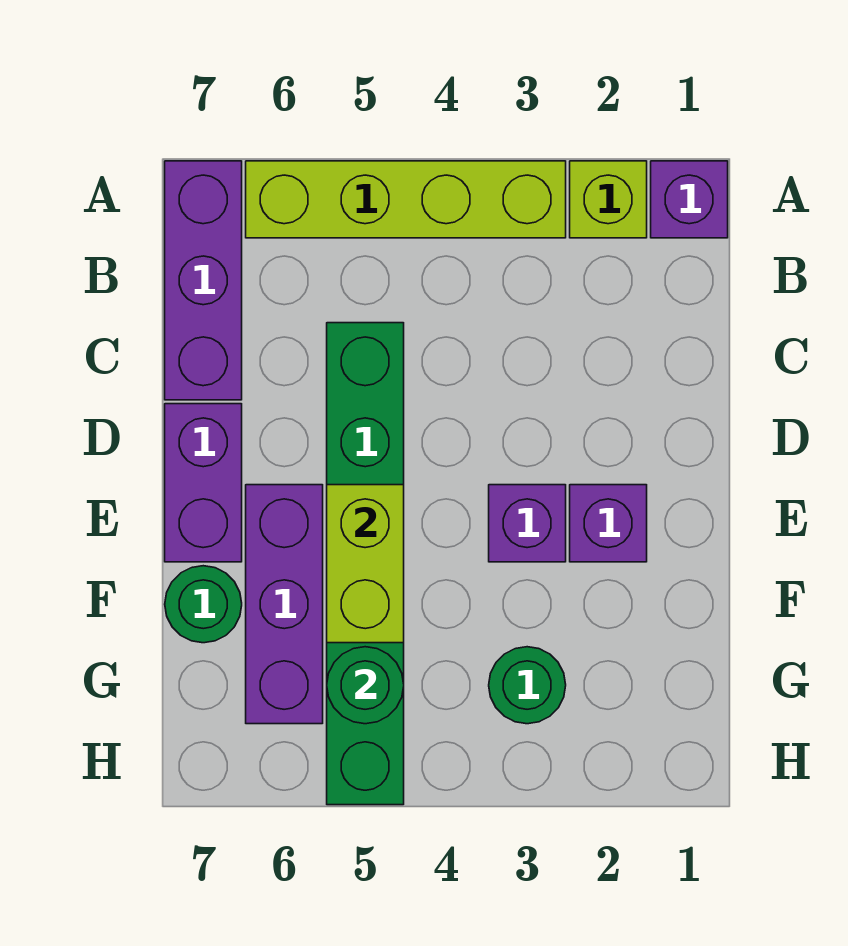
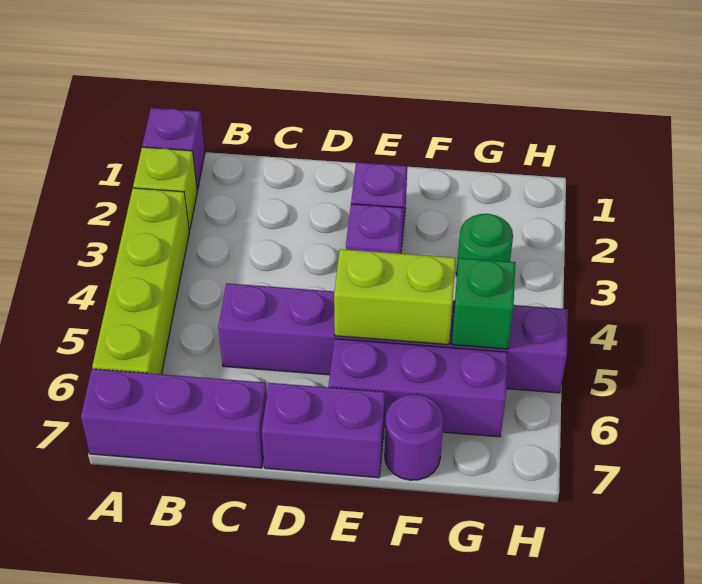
green brick C5:H5 level 1 -> purple brick C5:H5 level 1
green round brick F7 level 1 -> purple round brick F7 level 1
green round brick G5 level 2 -> green brick G5 level 2

